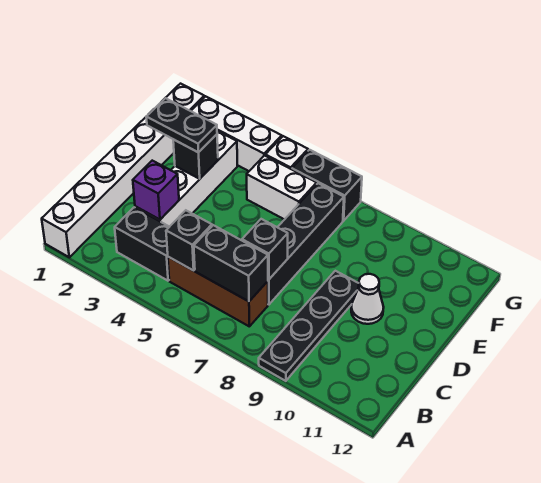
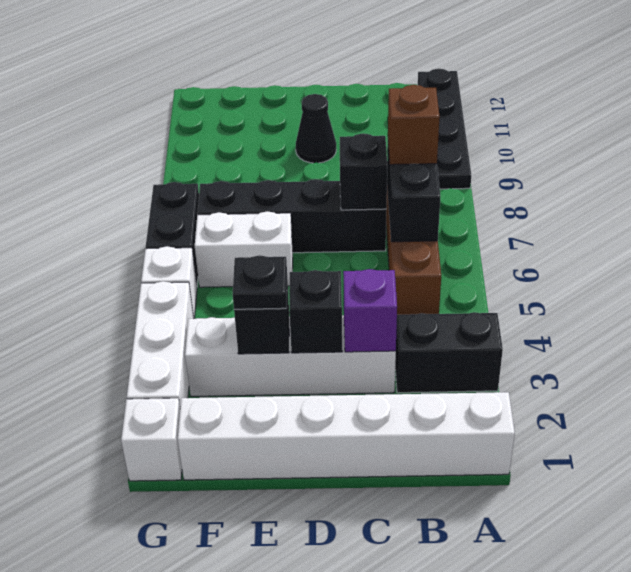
black plate A9:D9 level 1 -> black plate A9:A12 level 1
black brick B3:B4 level 1 -> black brick A3:B3 level 1
black brick B5 level 2 -> black brick D3 level 2
none -> brown brick B7 level 3
white cone D10 level 1 -> black cone D10 level 1
black plate E2:E3 level 3 -> black plate E3 level 3
white brick F5:F6 level 1 -> white brick E6:F6 level 1

